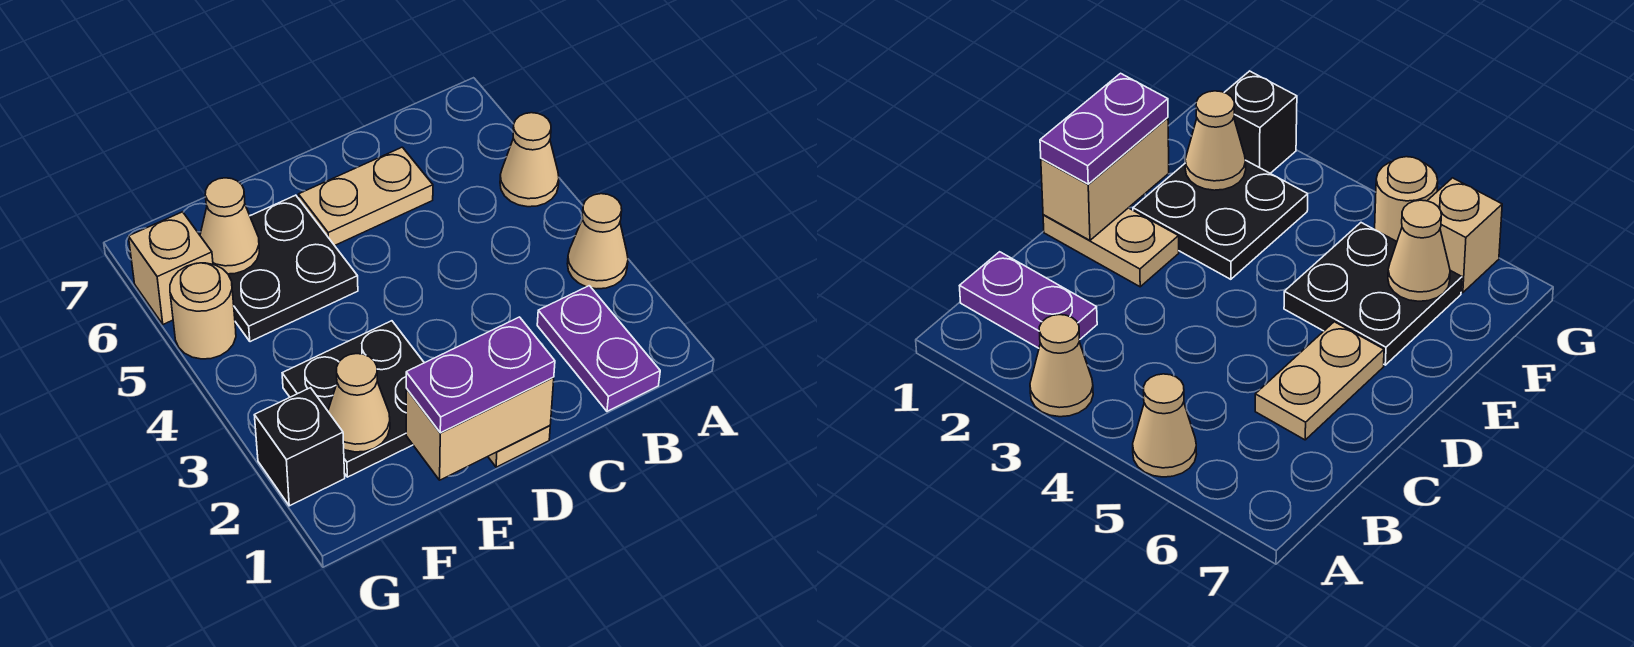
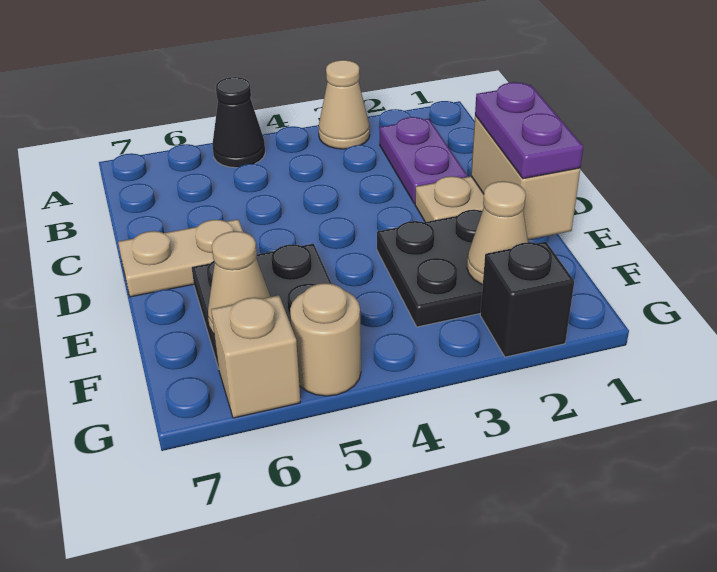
tan cone A5 level 1 -> black cone A5 level 1
purple plate B1:B2 level 1 -> purple plate B2:C2 level 1
tan plate C6:D6 level 1 -> tan plate D6:D7 level 1

